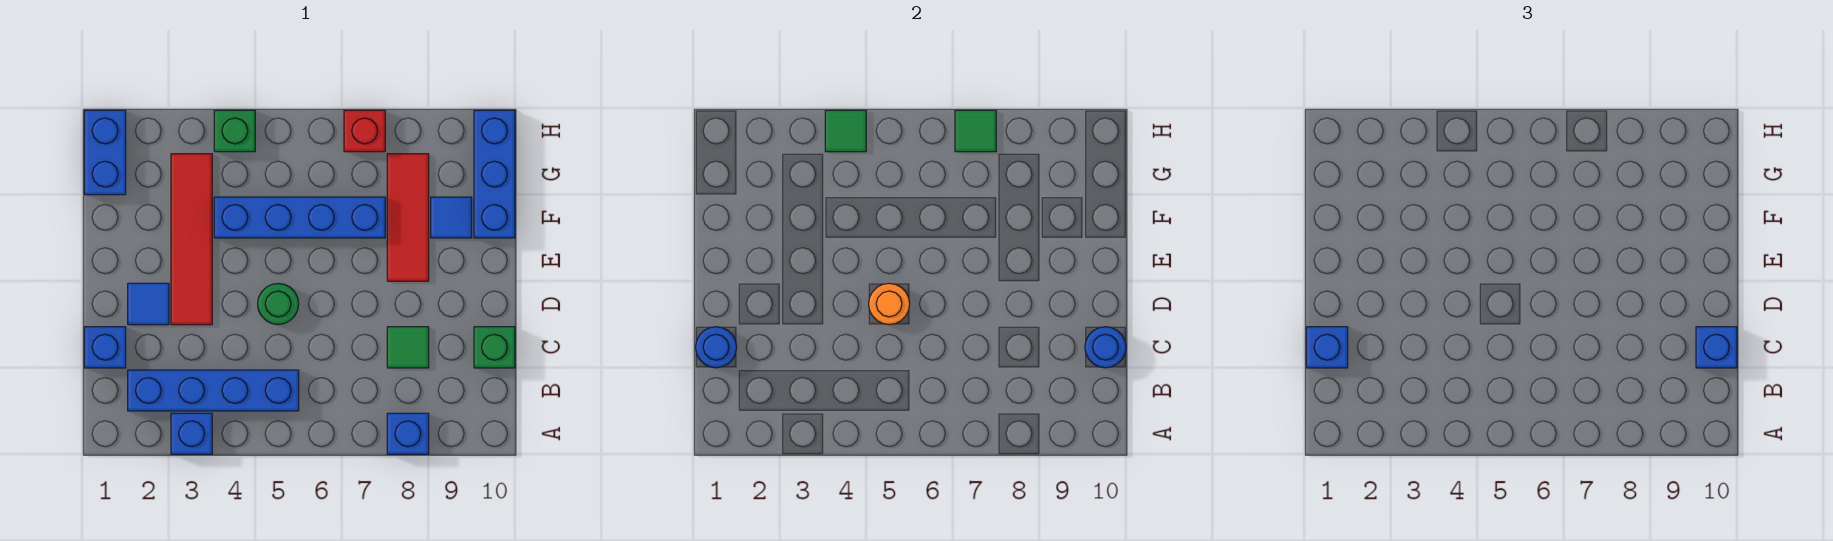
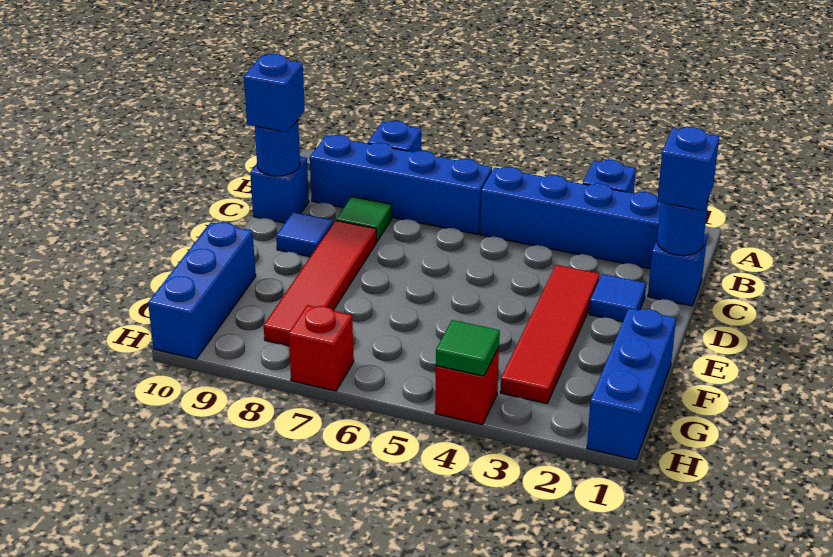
green brick C10 level 1 -> blue brick C10 level 1
green round brick D5 level 1 -> none
orange round brick D5 level 2 -> none
red tile E8:G8 level 1 -> red tile D8:G8 level 1
blue brick F4:F7 level 1 -> blue brick B6:B9 level 1
blue tile F9 level 1 -> blue tile D9 level 1
blue brick G1:H1 level 1 -> blue brick F1:H1 level 1
green brick H4 level 1 -> red brick H4 level 1
green tile H7 level 2 -> none

